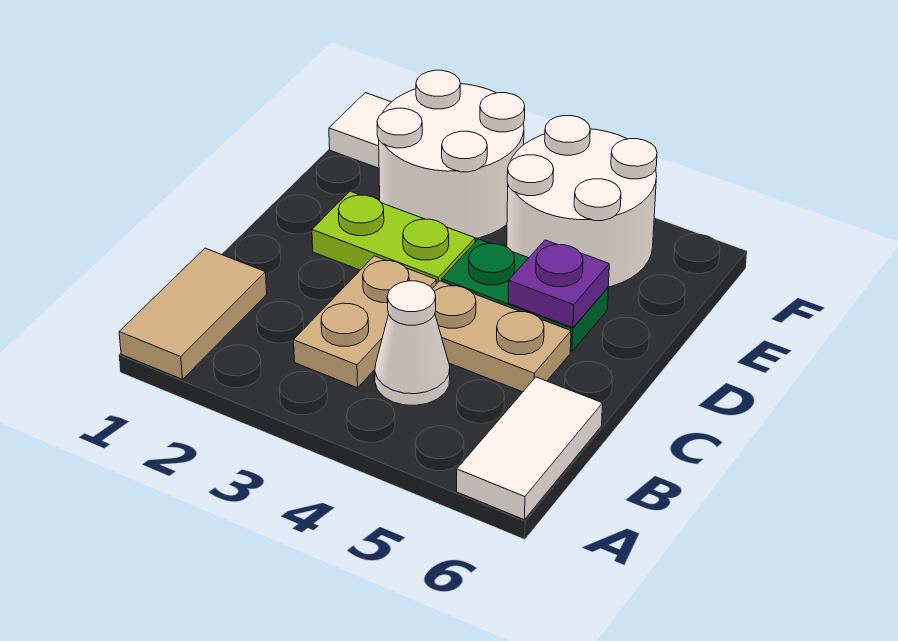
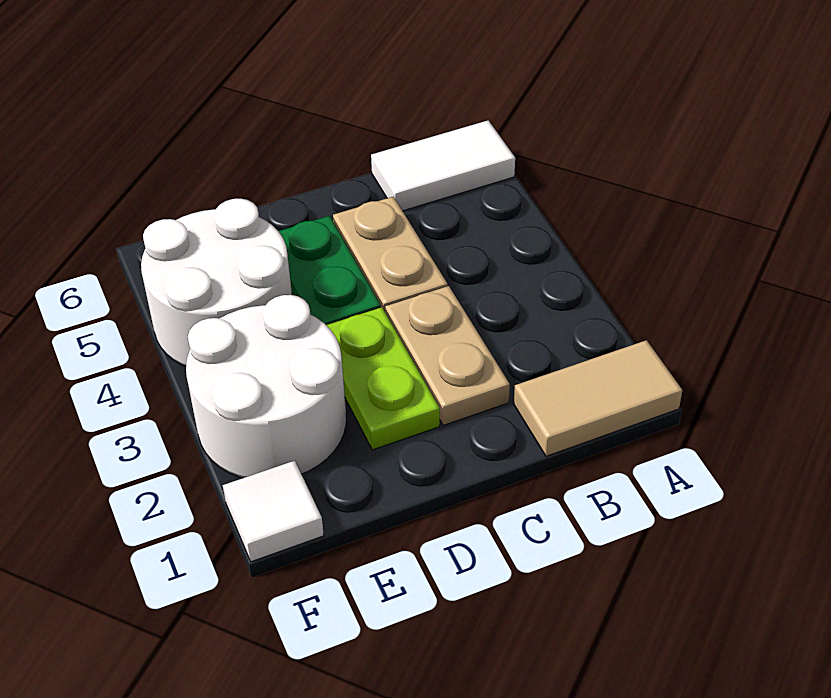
tan plate B3:C3 level 1 -> tan plate C2:C3 level 1
white cone B4 level 1 -> none
purple plate D5 level 2 -> none

